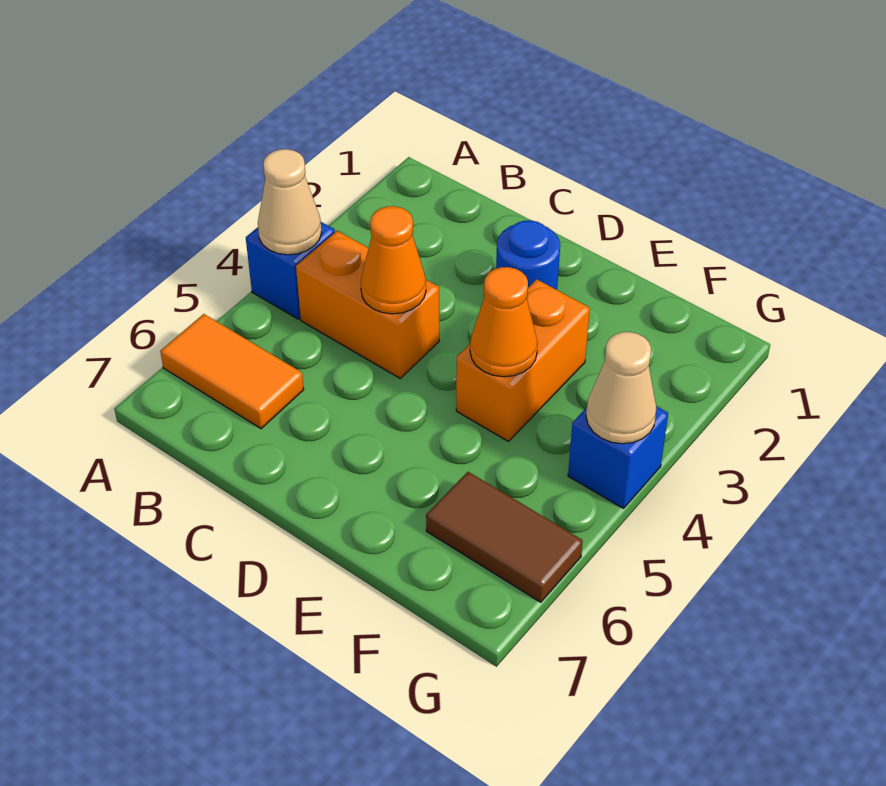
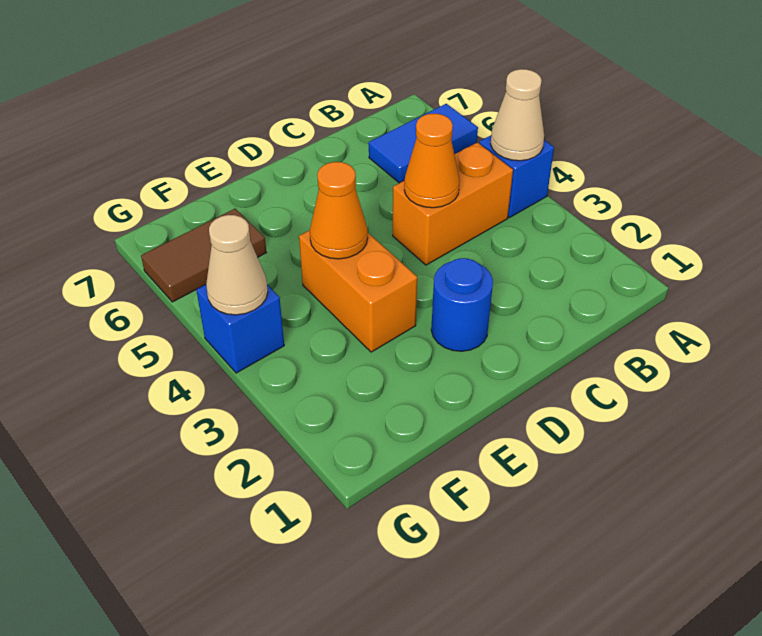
orange tile A6:B6 level 1 -> blue tile A6:B6 level 1

